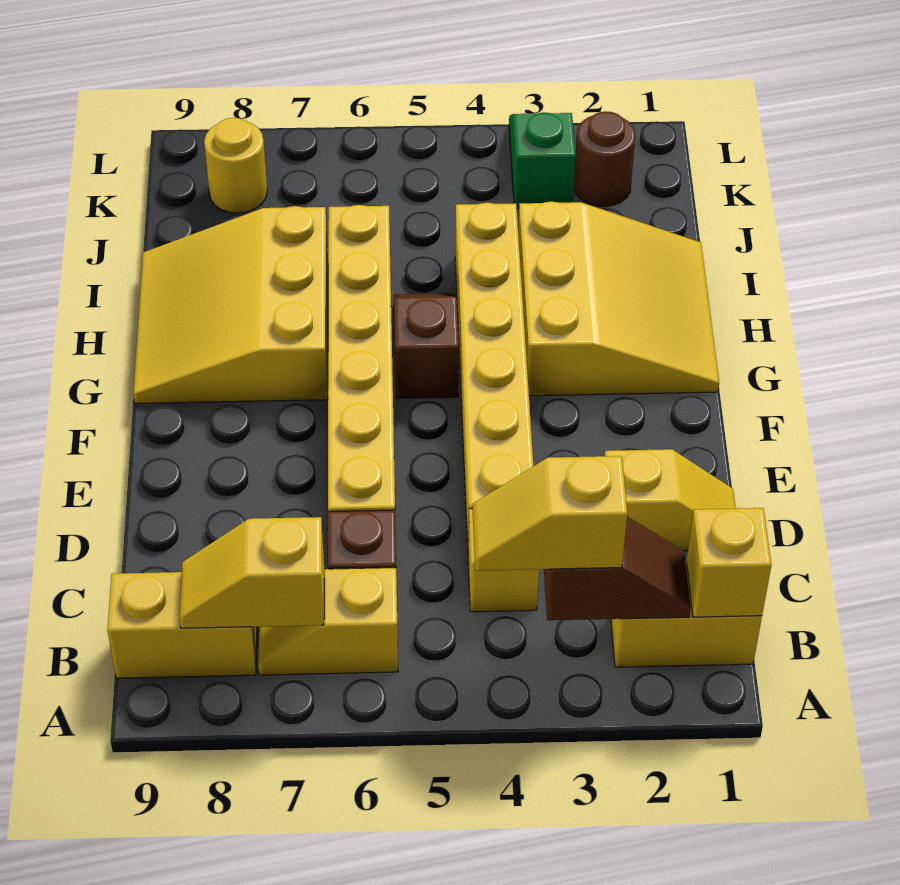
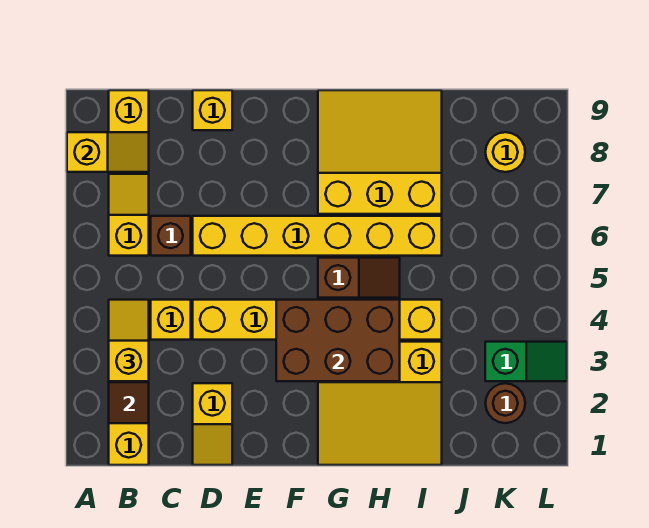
yellow brick B1 level 2 -> yellow brick D9 level 1
yellow slope B7:B8 level 2 top 7 -> yellow slope A8:B8 level 2 top A
none -> brown brick F3:H4 level 2

